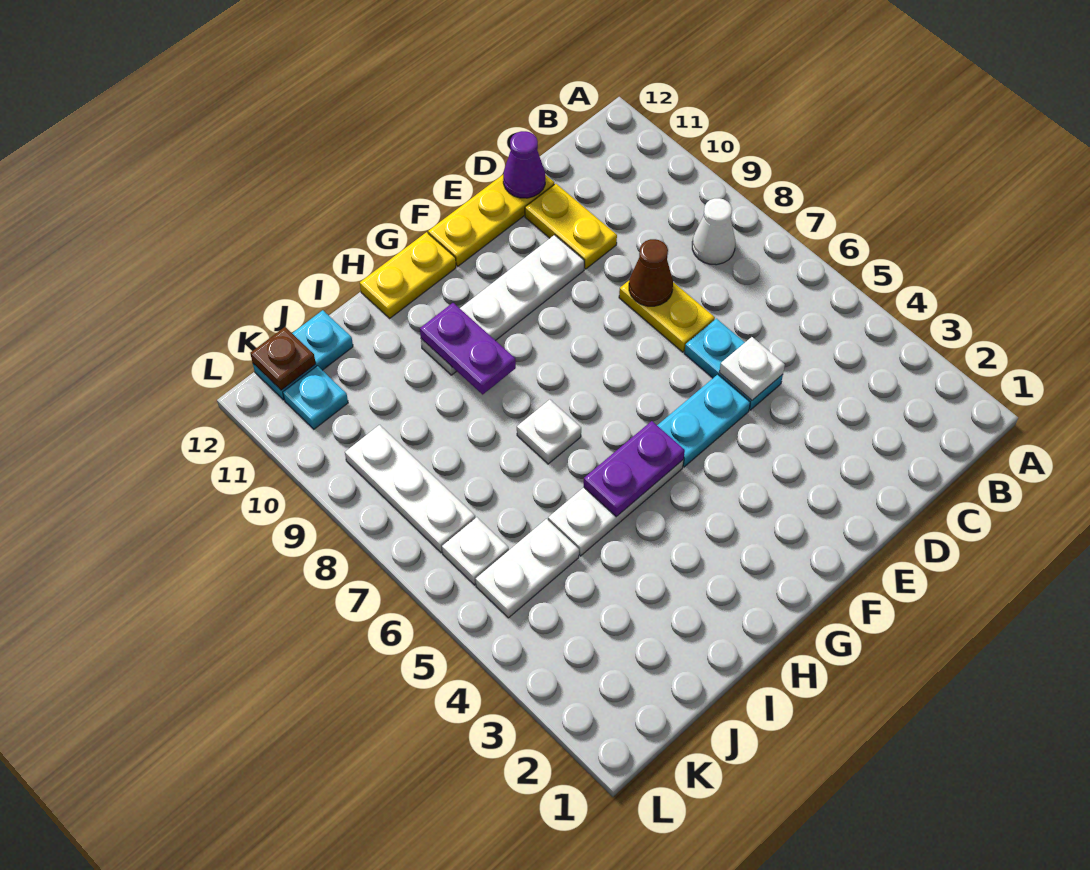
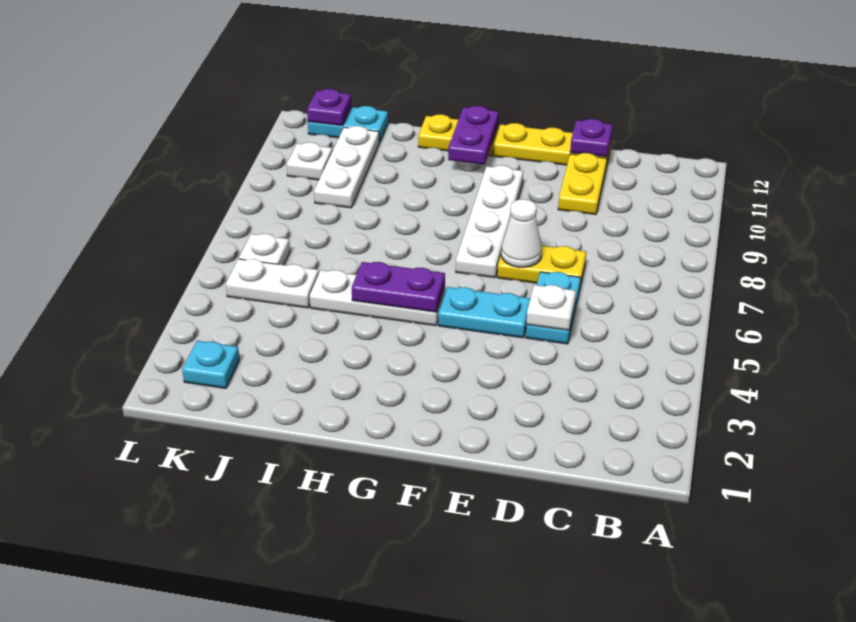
white cone B8 level 1 -> white cone E7 level 2
yellow plate D7:D8 level 1 -> yellow plate D7:E7 level 1
brown cone D8 level 2 -> none
purple cone D12 level 2 -> purple plate D12 level 2
white plate E10:H10 level 1 -> white plate F7:F10 level 1
white plate H7 level 1 -> white plate K10 level 1
purple plate H9:H10 level 2 -> purple plate G11:G12 level 2
white plate K7:K9 level 1 -> white plate J9:J11 level 1
cyan plate K11 level 1 -> cyan plate K2 level 1
brown plate K12 level 2 -> purple plate K12 level 2

